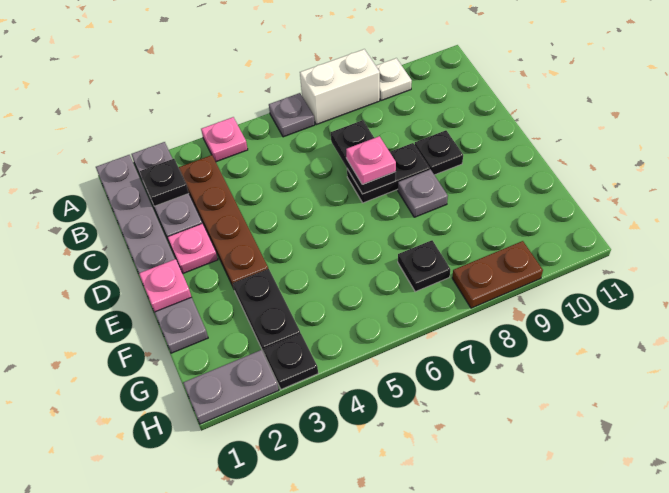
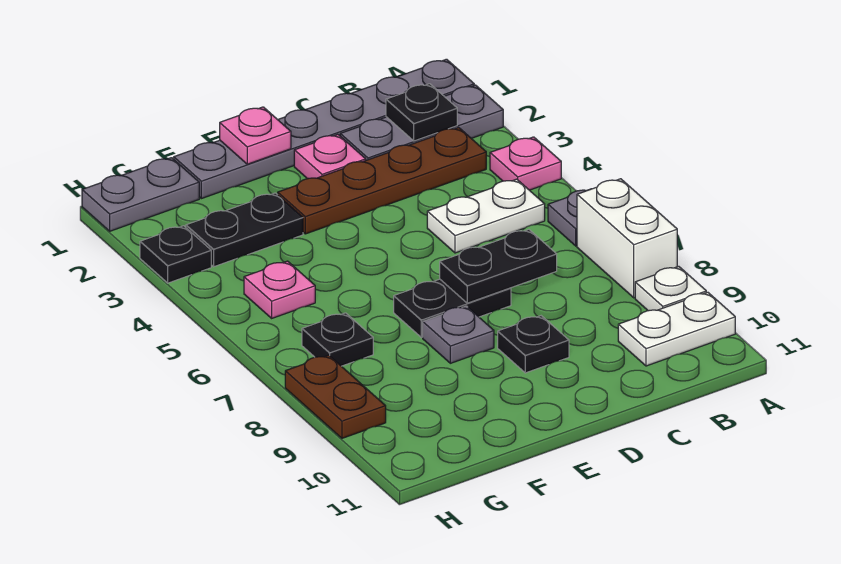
none -> white plate A10:B10 level 1
none -> white plate B5:C5 level 1
black plate D7:D8 level 1 -> black plate D7:E7 level 1
pink plate D7 level 3 -> pink plate G5 level 1
grey plate H1:H2 level 1 -> grey plate G1:H1 level 1

